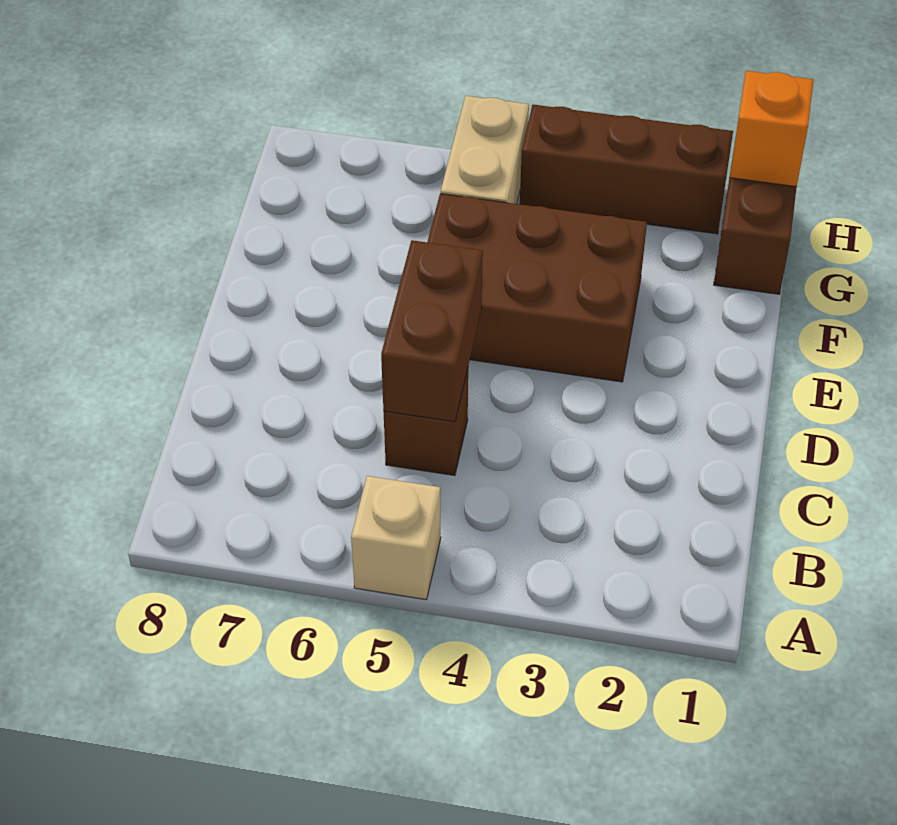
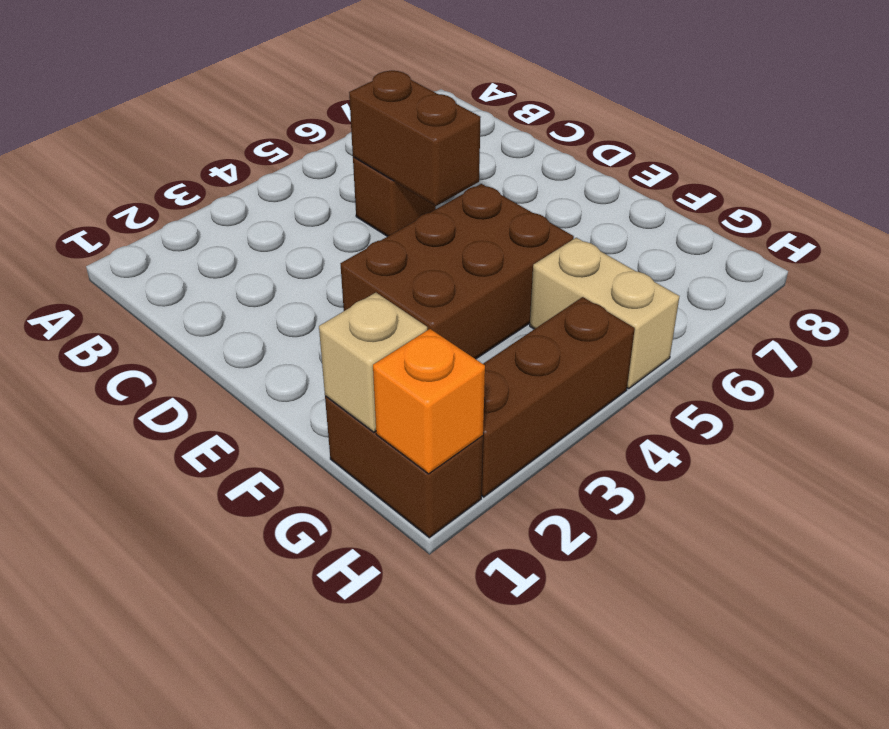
tan brick A5 level 1 -> tan brick G1 level 2

